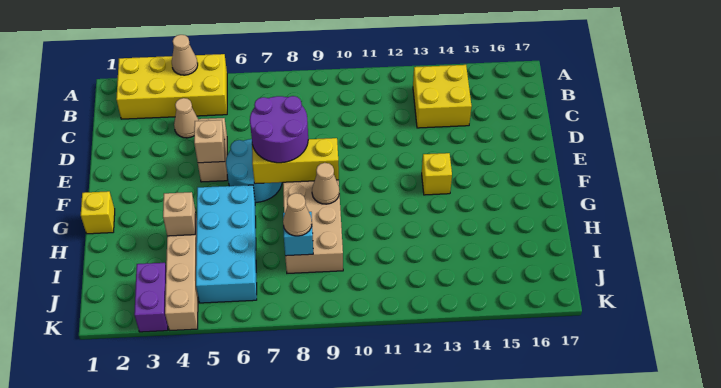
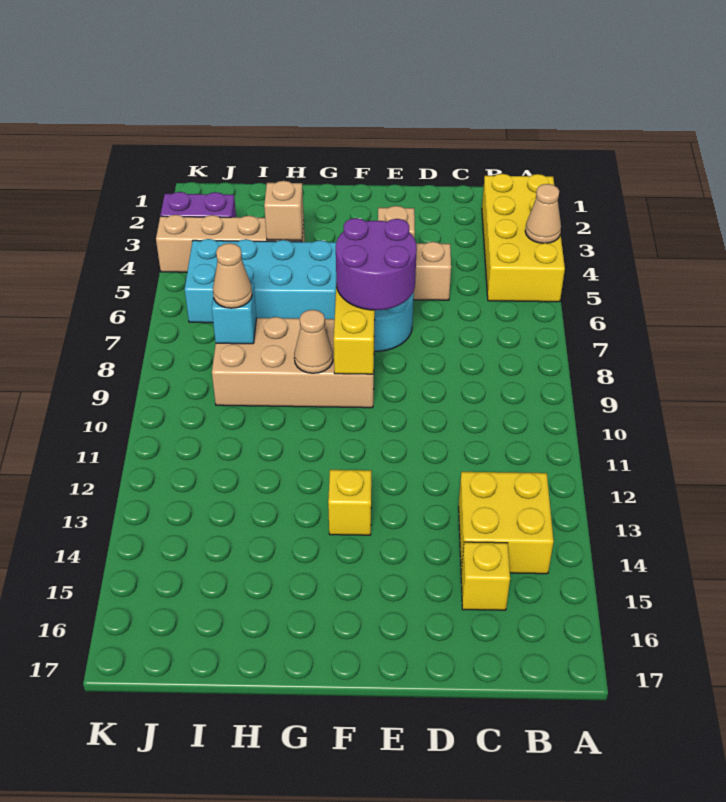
tan cone C4 level 1 -> none
yellow brick G1 level 1 -> yellow brick C15 level 1

